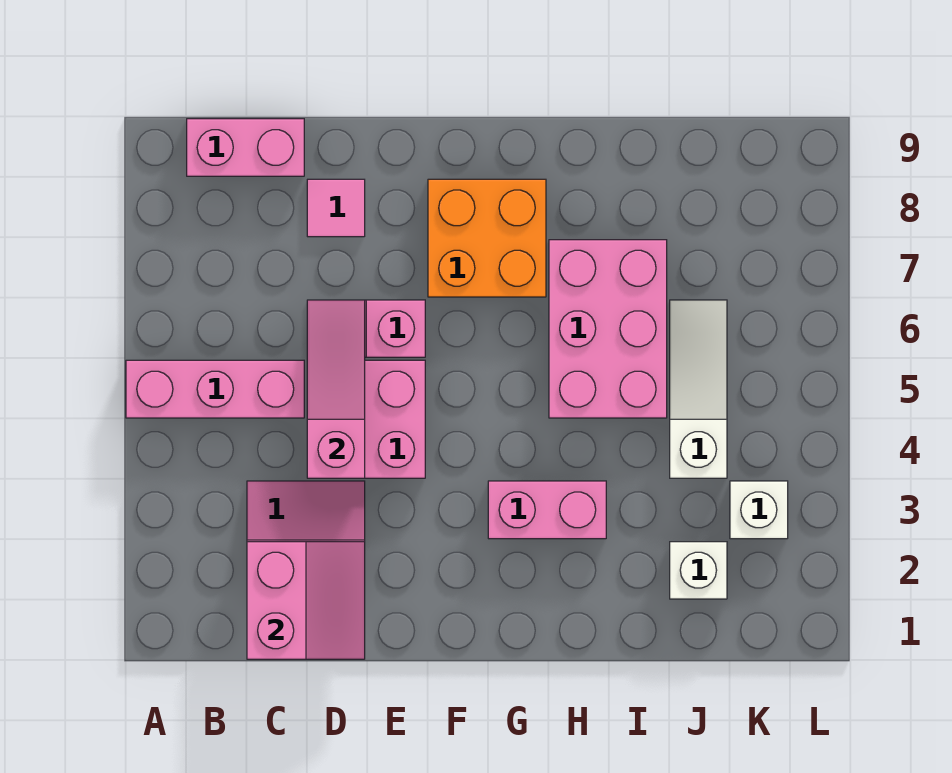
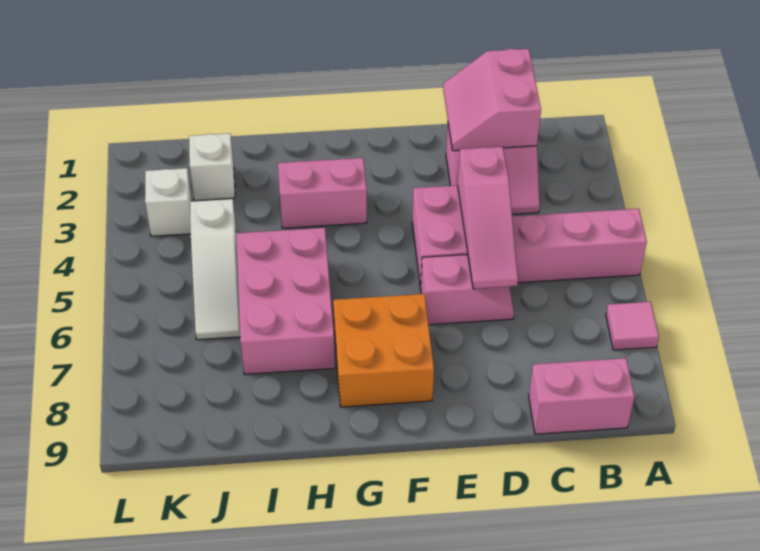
pink tile D8 level 1 -> pink tile A7 level 1

